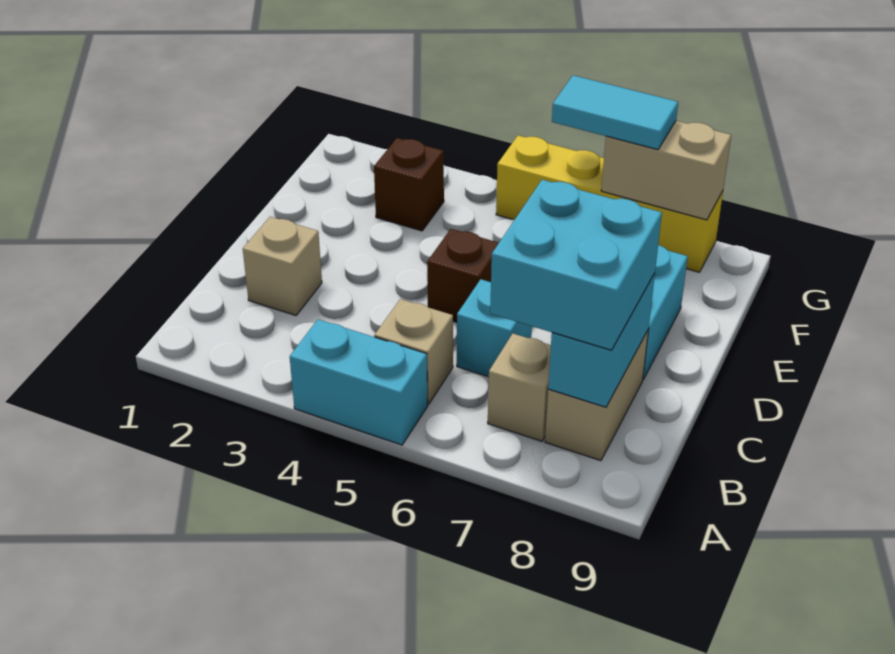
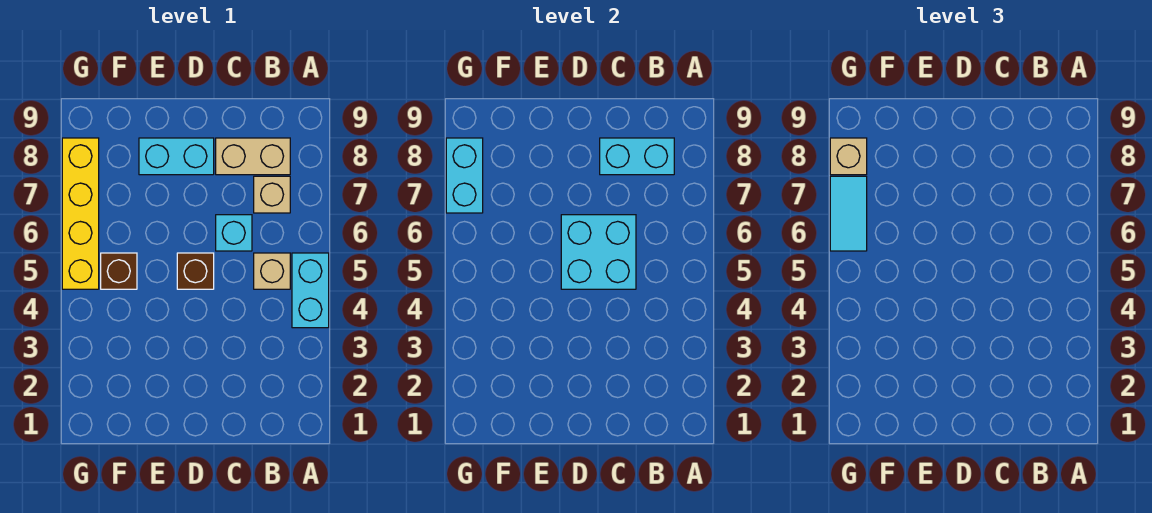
cyan brick B7:C8 level 3 -> cyan brick C5:D6 level 2
tan brick C2 level 1 -> tan brick G8 level 3
brown brick F3 level 1 -> brown brick F5 level 1
tan brick G7:G8 level 2 -> cyan brick G7:G8 level 2

